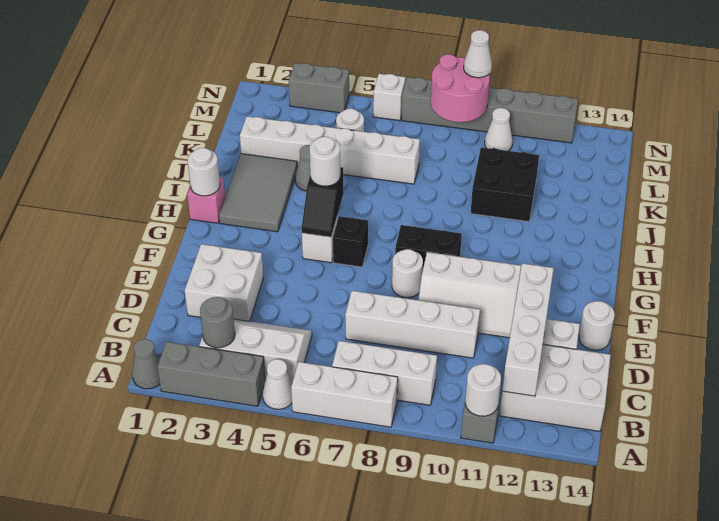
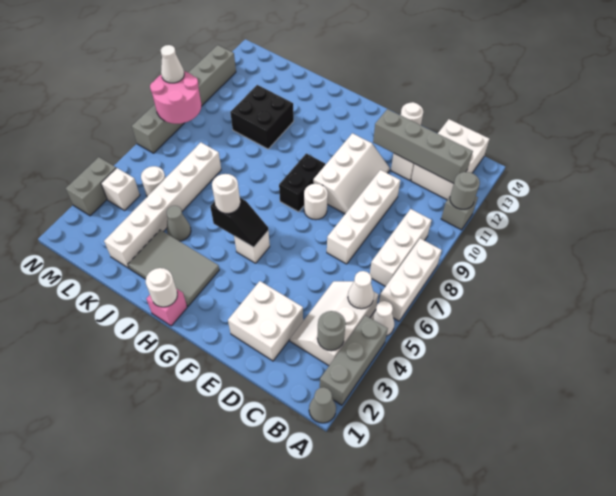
white round brick A11 level 2 -> grey round brick A11 level 2
white brick B12:E12 level 2 -> grey brick B12:E12 level 2
black brick G6 level 1 -> none
white cone M10 level 1 -> white cone B5 level 2
white brick N6 level 1 -> white brick M4 level 1

